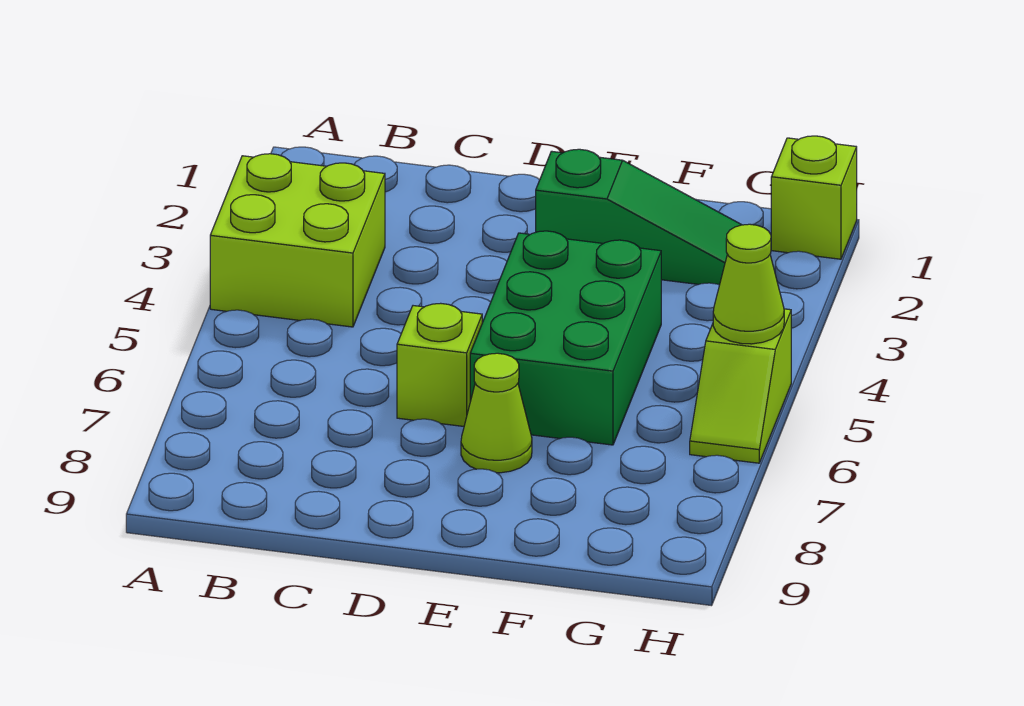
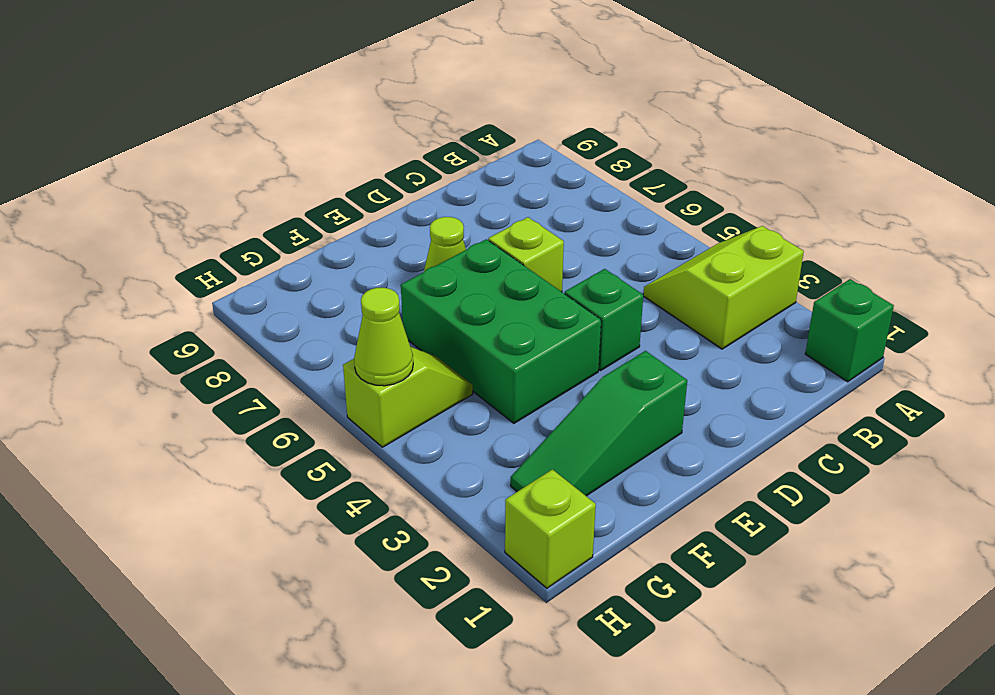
none -> green brick A1 level 1
lime brick A3:B4 level 1 -> lime slope A3:B4 level 1 top 3
none -> green brick D4 level 1
lime slope H5:H6 level 1 top 5 -> lime slope G5:H5 level 1 top H

